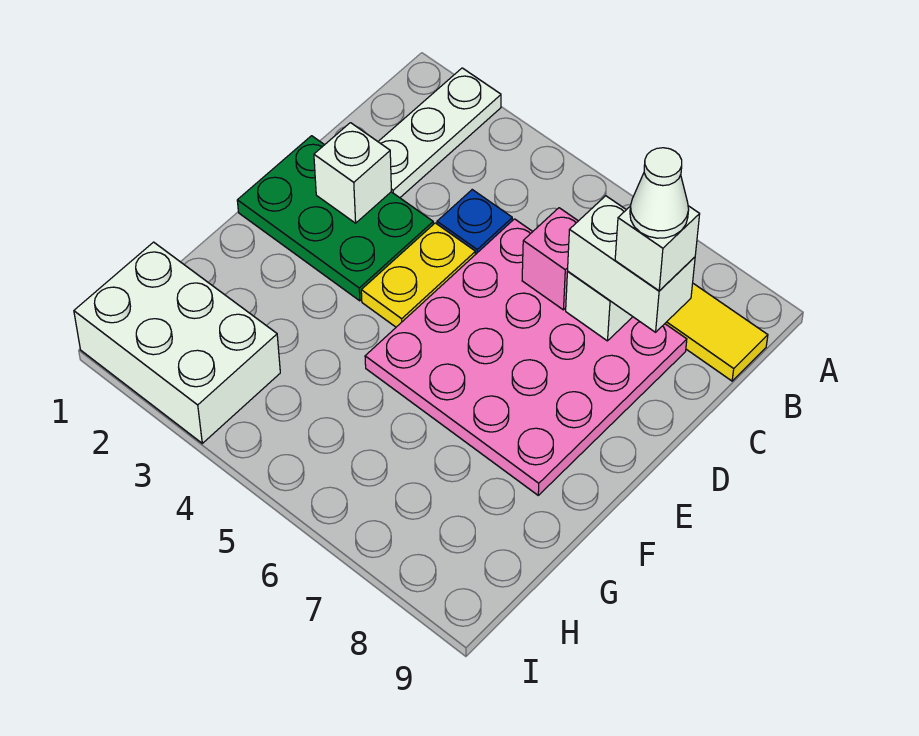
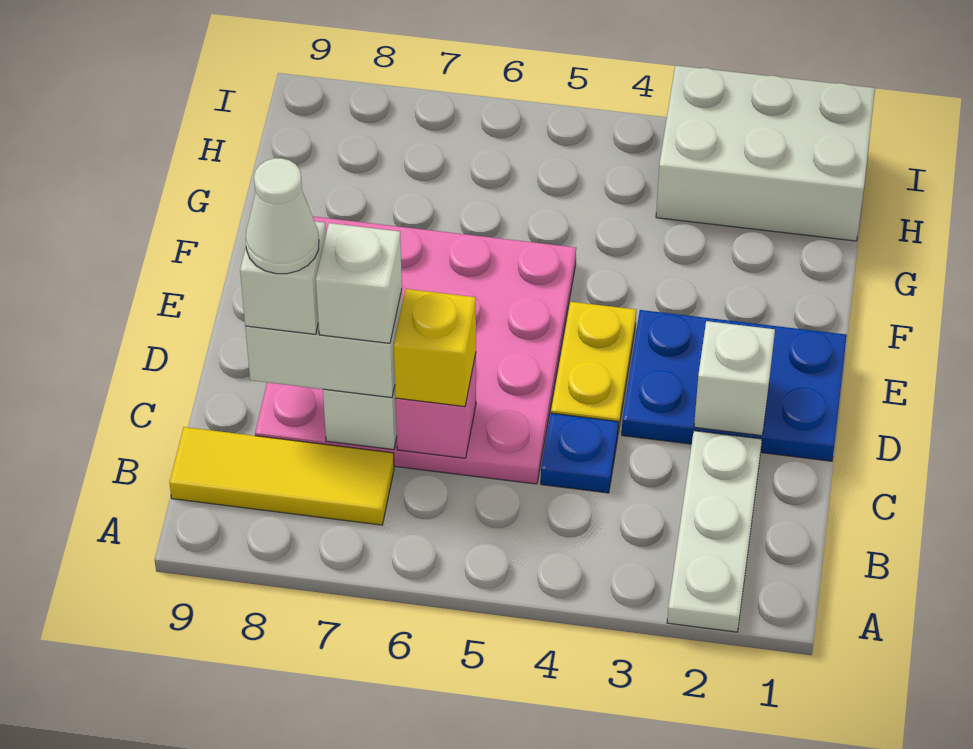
none -> yellow brick C6 level 3
none -> white brick C7 level 4
green plate D1:E3 level 1 -> blue plate D1:E3 level 1

